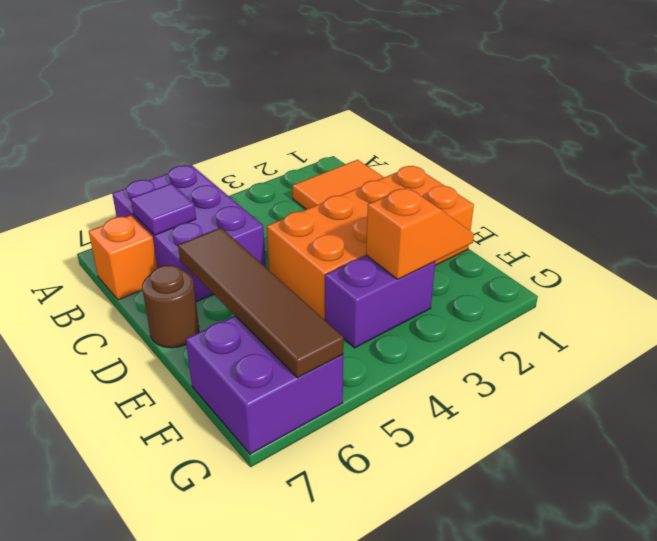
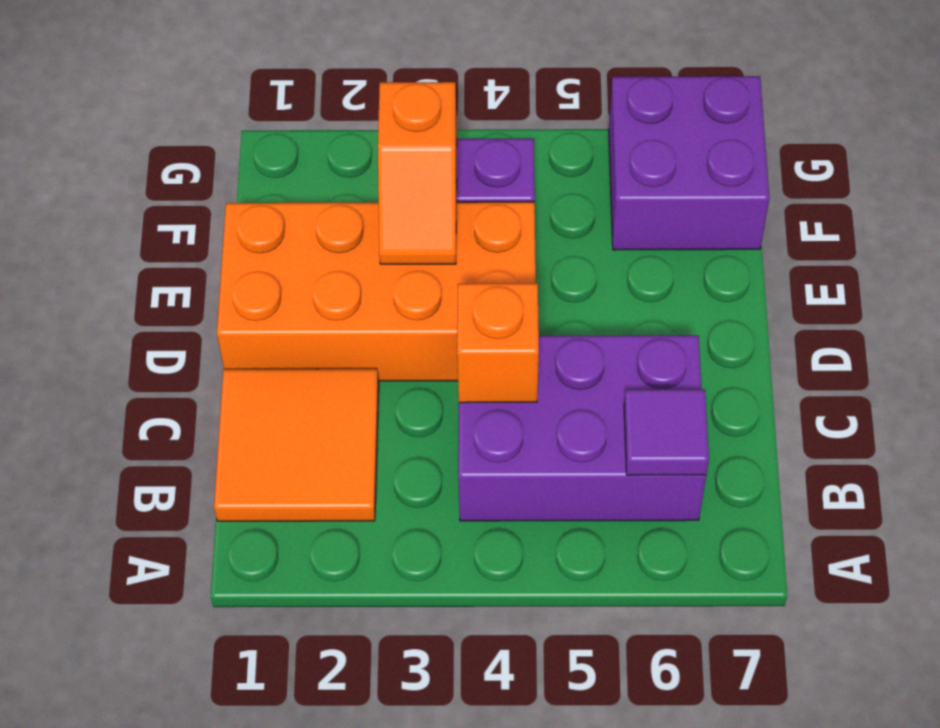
purple brick A5:C6 level 1 -> purple brick B4:C6 level 1
orange brick B7 level 1 -> orange brick C4 level 2
brown tile D6:G6 level 2 -> none
brown round brick D7 level 1 -> none
orange slope F2:F3 level 2 top 3 -> orange slope E3:F3 level 2 top F

